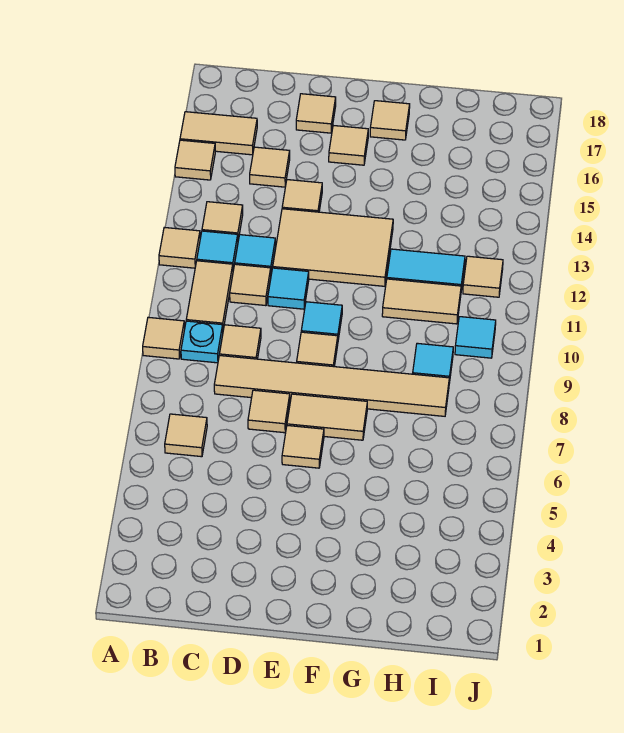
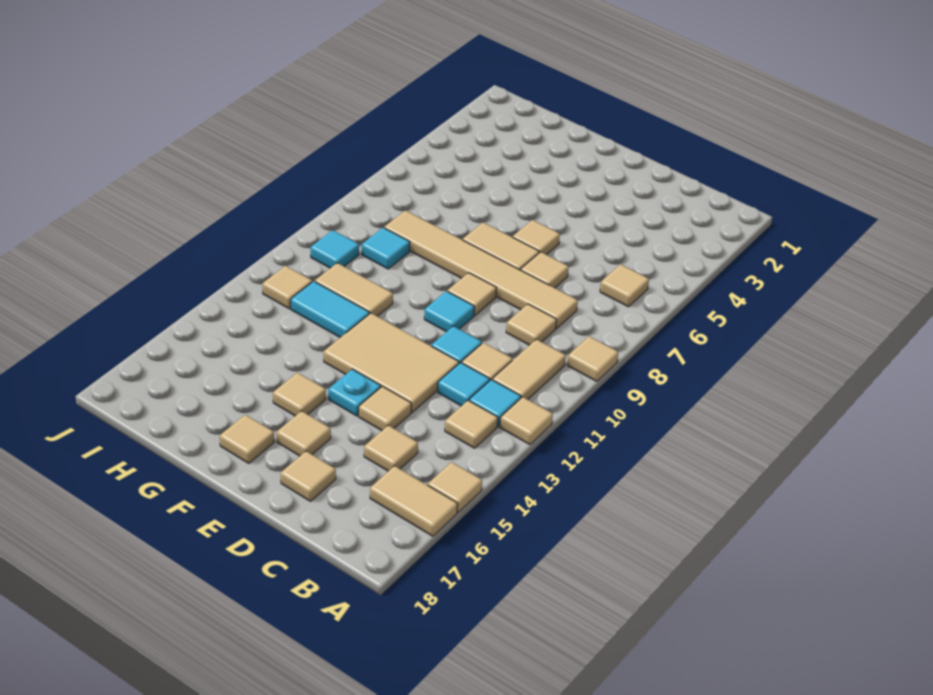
cyan plate B9 level 1 -> cyan plate E14 level 1
none -> tan tile F15 level 1

